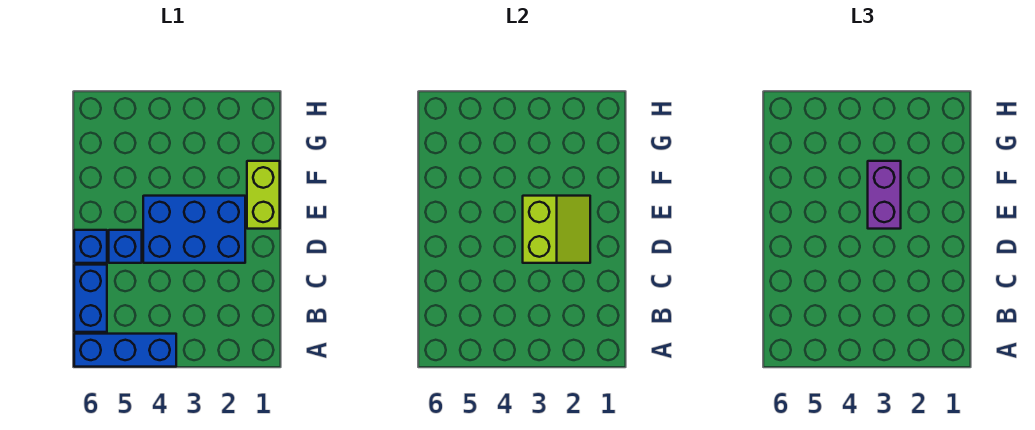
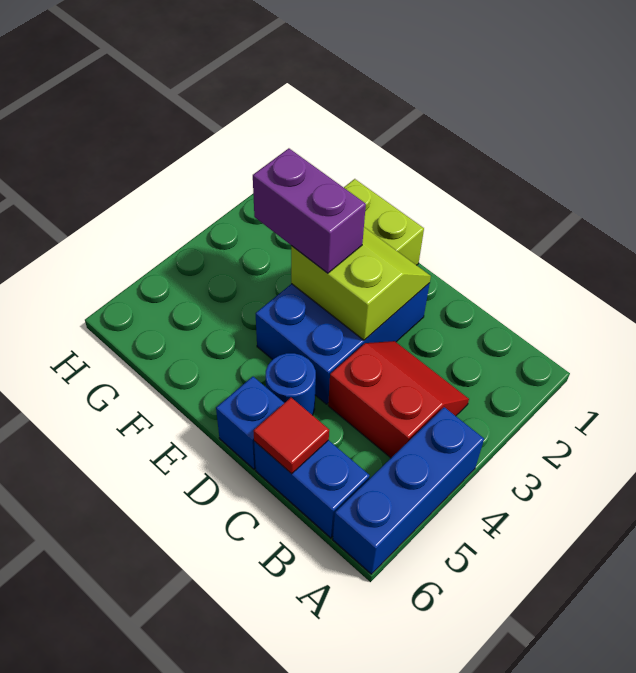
none -> red slope B3:C4 level 1 top 4
none -> red tile C6 level 2
blue brick D5 level 1 -> blue round brick D5 level 1

